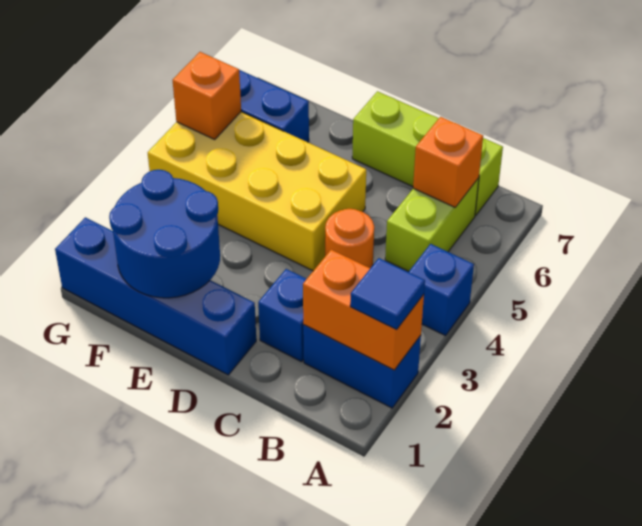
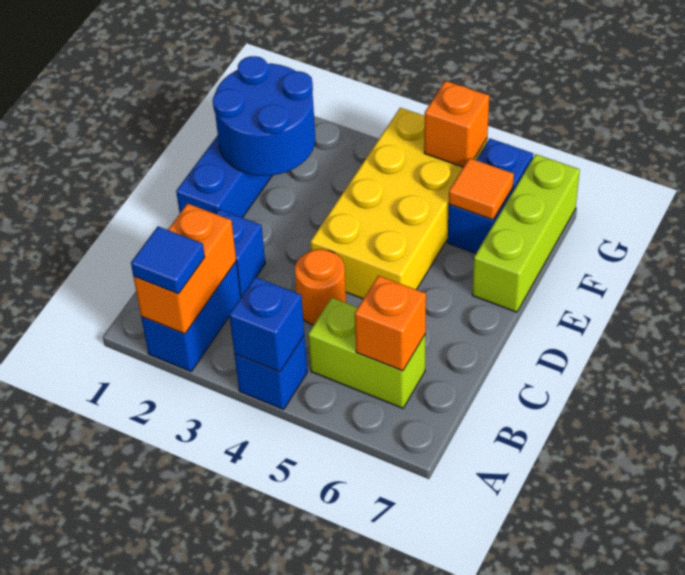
none -> blue brick A4 level 2
lime brick B7:D7 level 1 -> lime brick E7:G7 level 1
none -> orange tile F6 level 2

